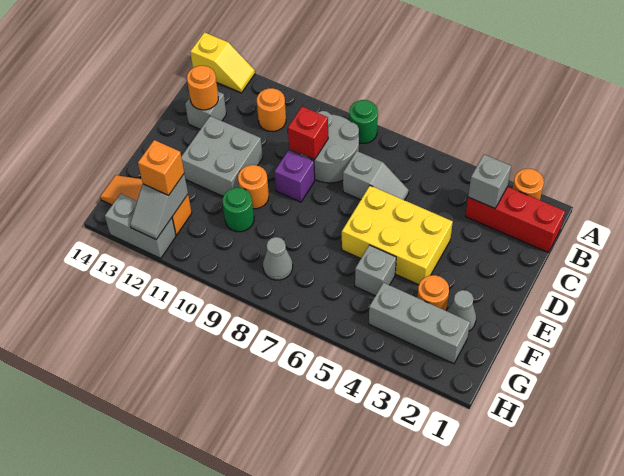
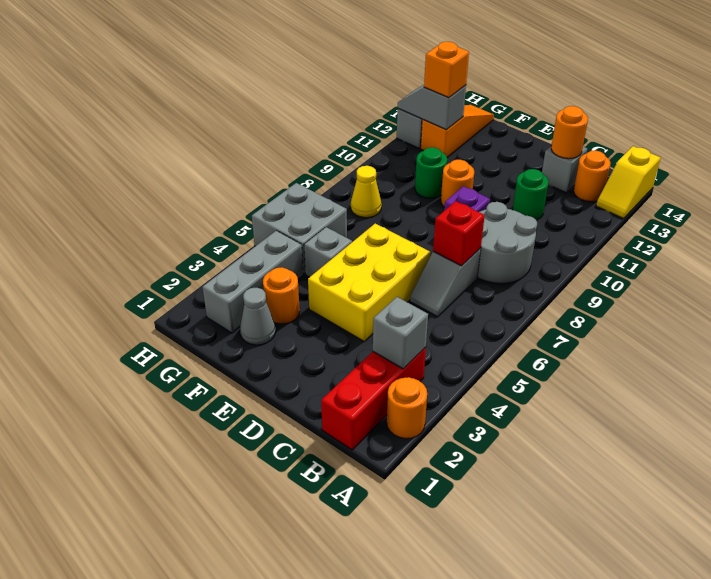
green round brick A8 level 1 -> green round brick C11 level 1
orange round brick B11 level 1 -> orange round brick B13 level 1
red brick C9 level 2 -> red brick C7 level 2
grey brick D11:E12 level 1 -> grey brick G5:H6 level 1
grey cone G8 level 1 -> yellow cone G8 level 1

